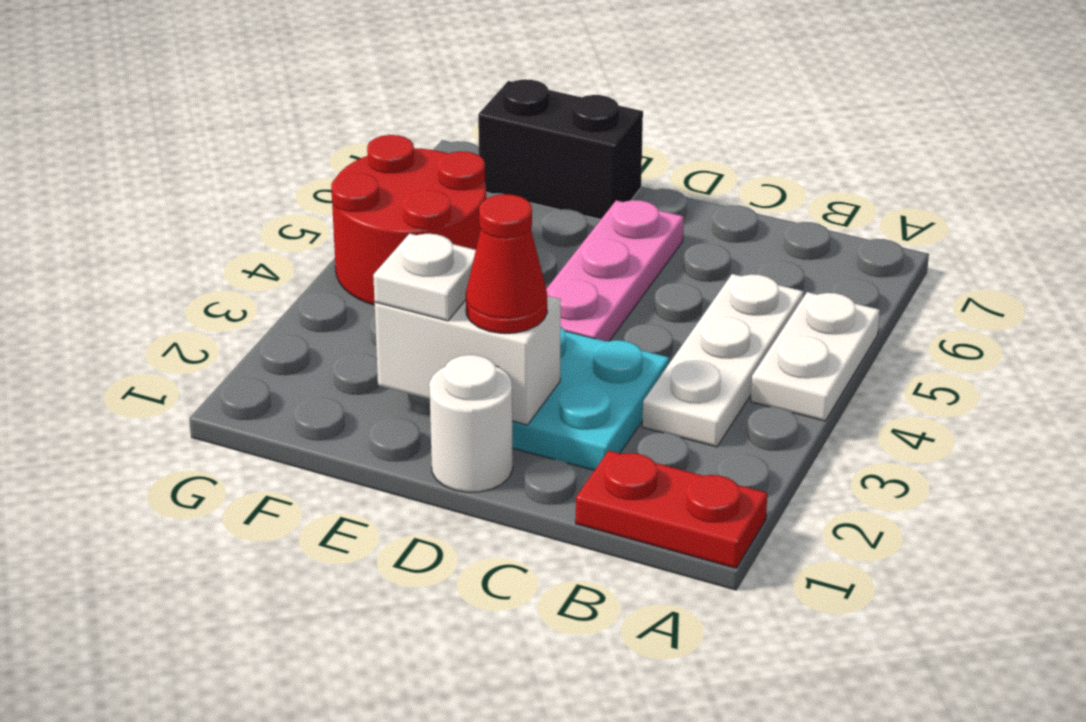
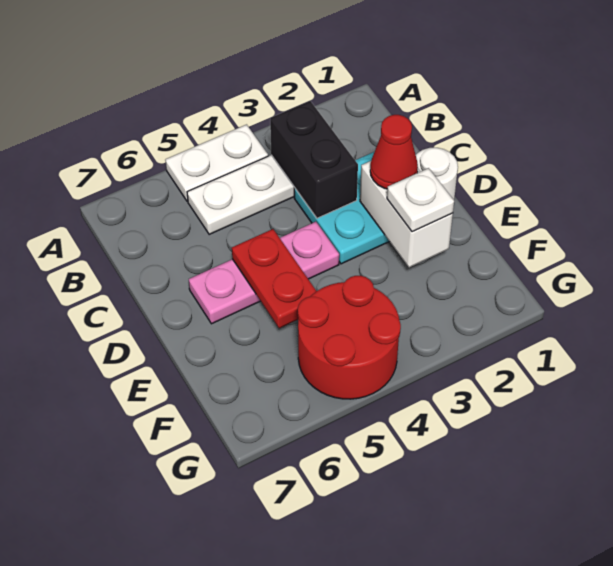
red plate A1:B1 level 1 -> red plate D5:E5 level 2
black brick E7:F7 level 1 -> black brick B3:C3 level 2

